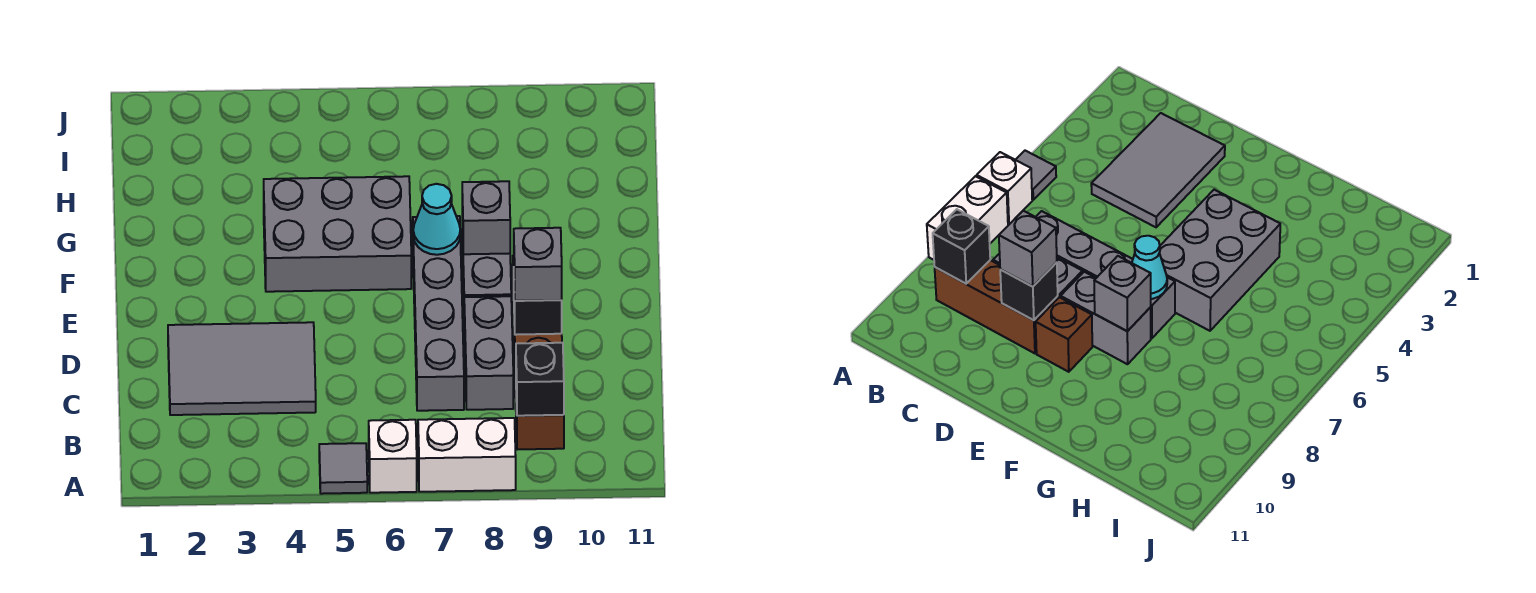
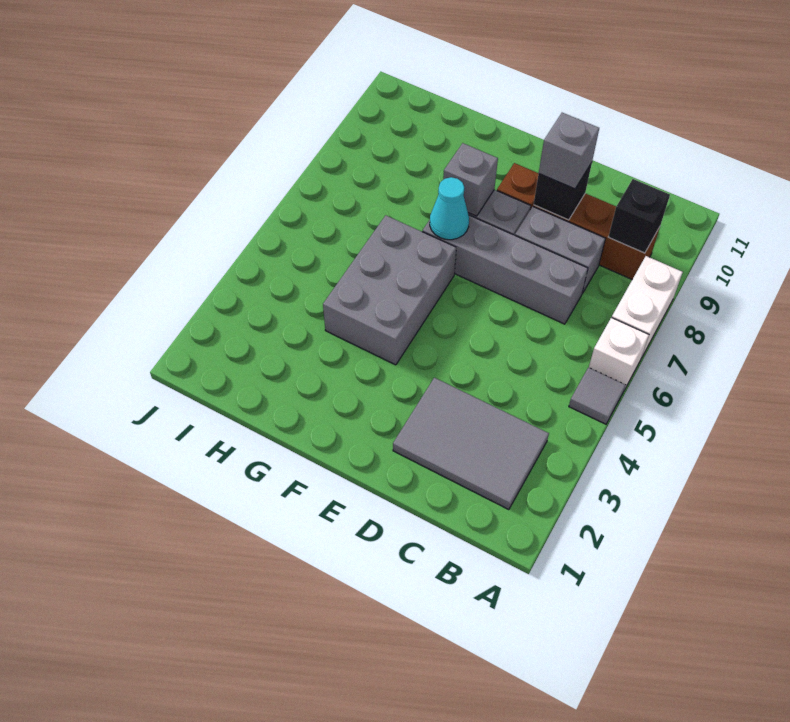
grey tile C2:D4 level 1 -> grey tile B2:D3 level 1

